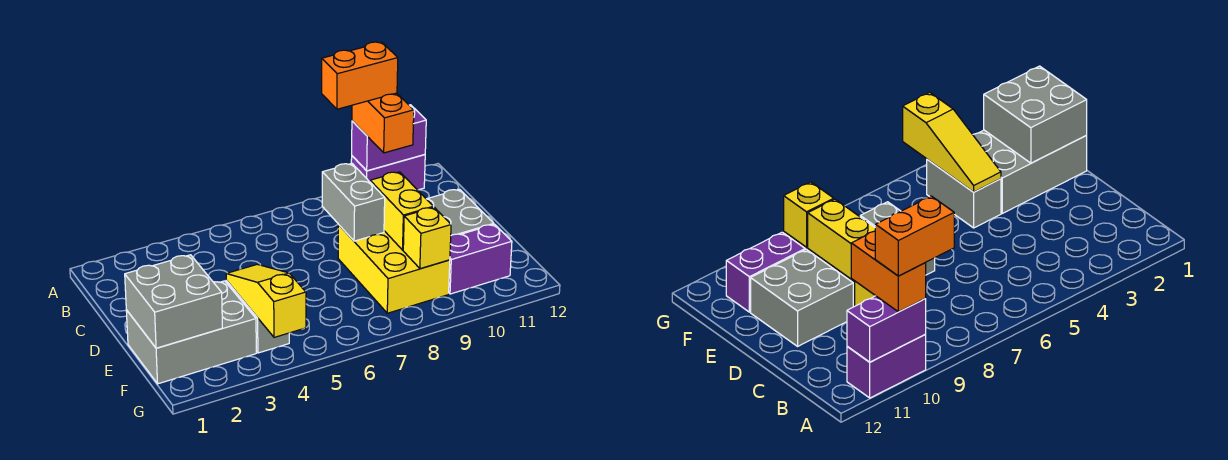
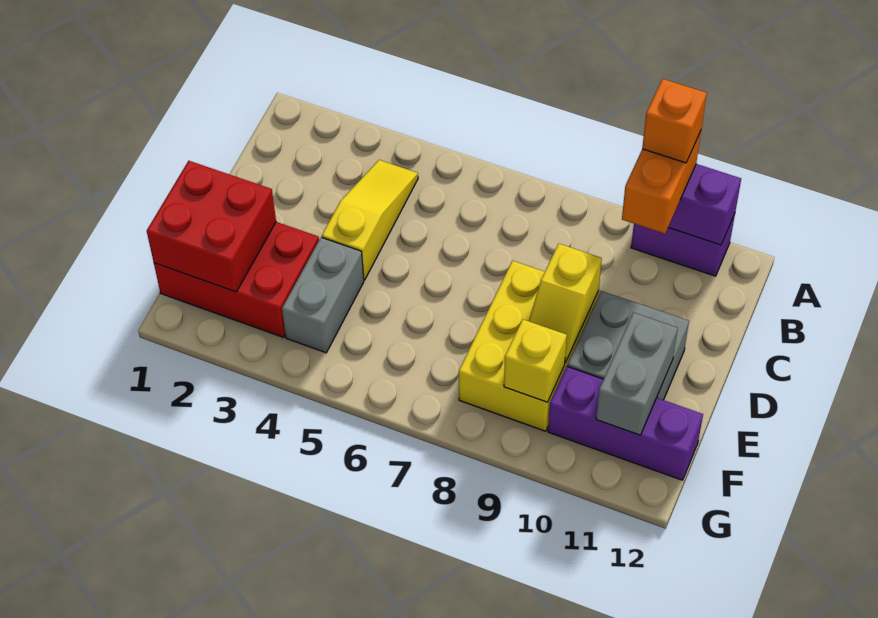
orange brick A9:A10 level 4 -> orange brick A10 level 4
grey brick C8:D8 level 2 -> grey brick E11:F11 level 2
yellow brick D9:E9 level 2 -> yellow slope D9:E9 level 2 top D
grey brick E1:F3 level 1 -> red brick E1:F3 level 1
grey brick E1:F2 level 2 -> red brick E1:F2 level 2
yellow slope E4:G4 level 2 top G -> yellow slope B4:D4 level 1 top D
purple brick F10:F11 level 1 -> purple brick F10:F12 level 1

